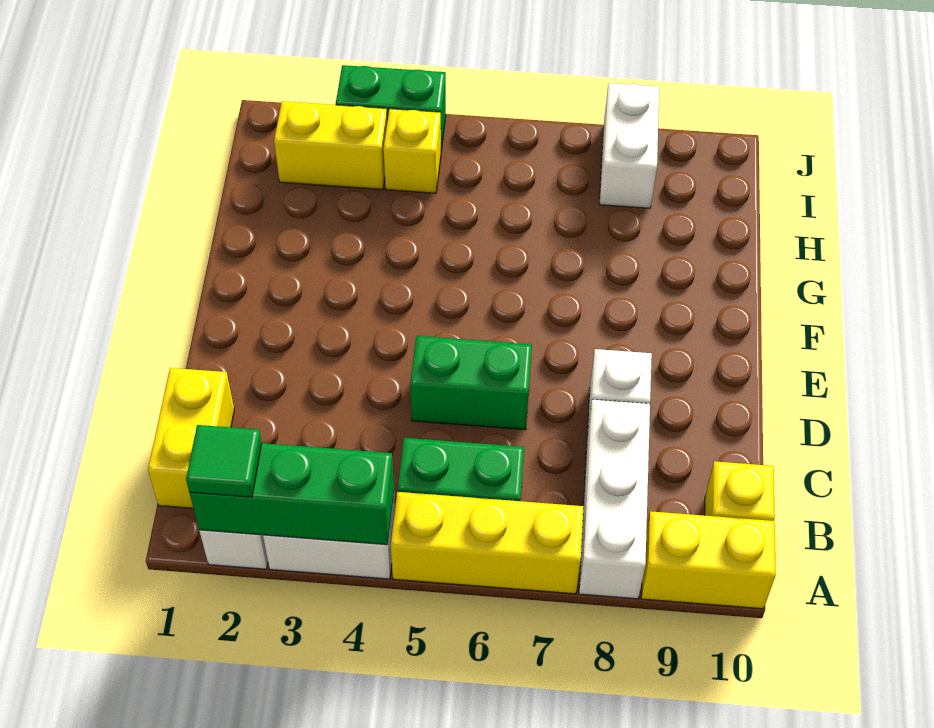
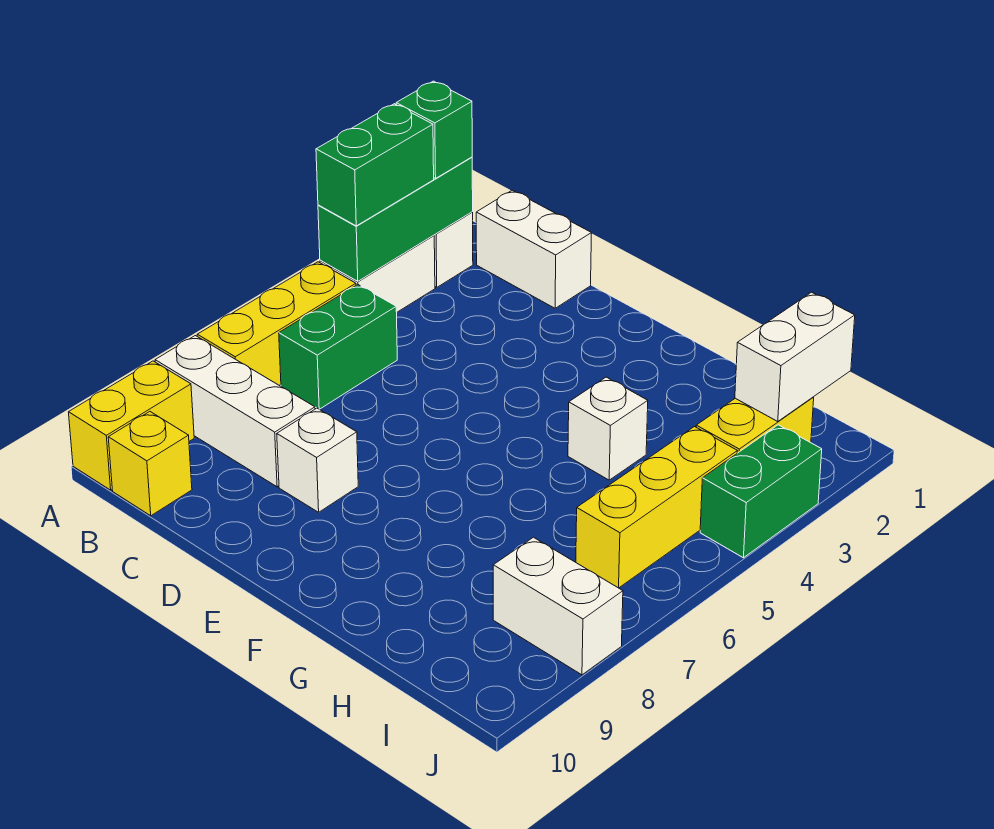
green tile A2 level 3 -> green brick A2 level 3
yellow brick B1:C1 level 1 -> white brick B1:C1 level 1
green brick D5:D6 level 1 -> green brick A3:A4 level 3
none -> white brick G4 level 1
none -> white brick I1:I2 level 2
yellow brick I4 level 1 -> yellow brick I4:I6 level 1

